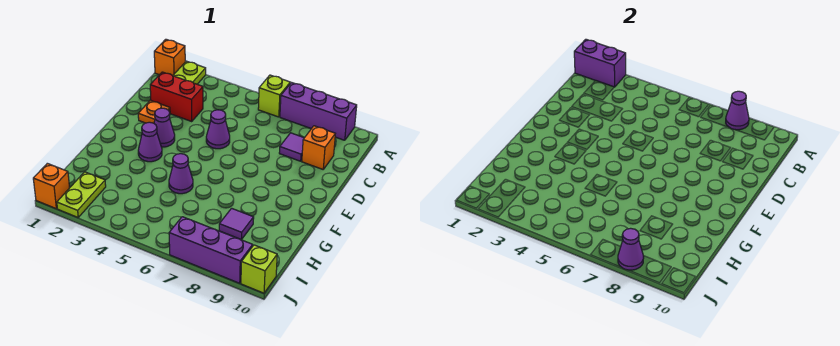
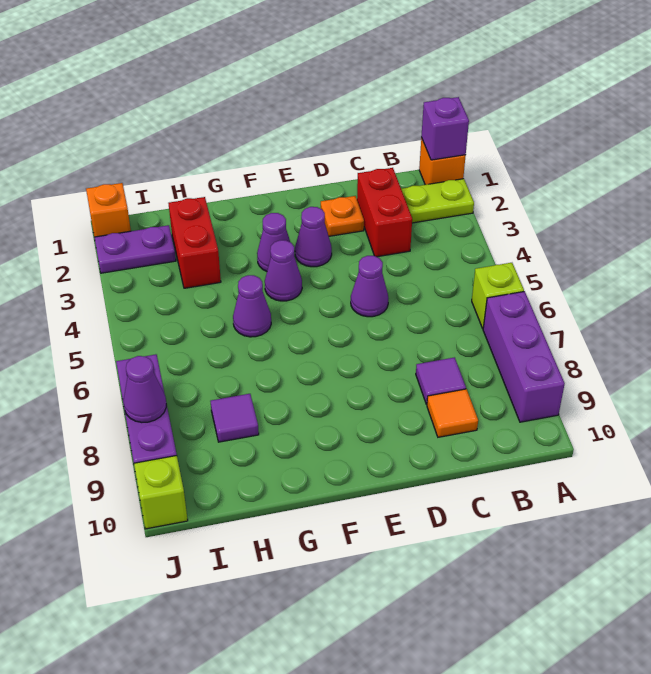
purple brick A1:A2 level 2 -> purple brick A1 level 2
purple cone A8 level 2 -> purple cone F4 level 1
orange brick C9 level 1 -> orange tile C9 level 1
none -> red brick H2:H3 level 1
lime plate I2:J2 level 1 -> purple plate I2:J2 level 1

